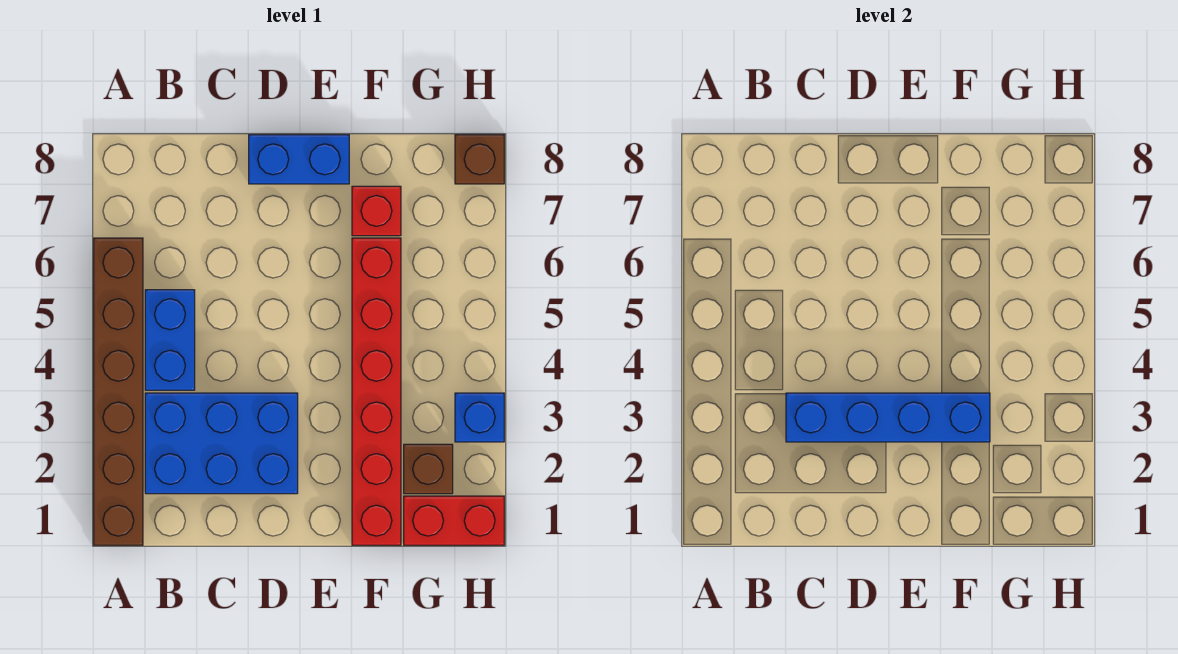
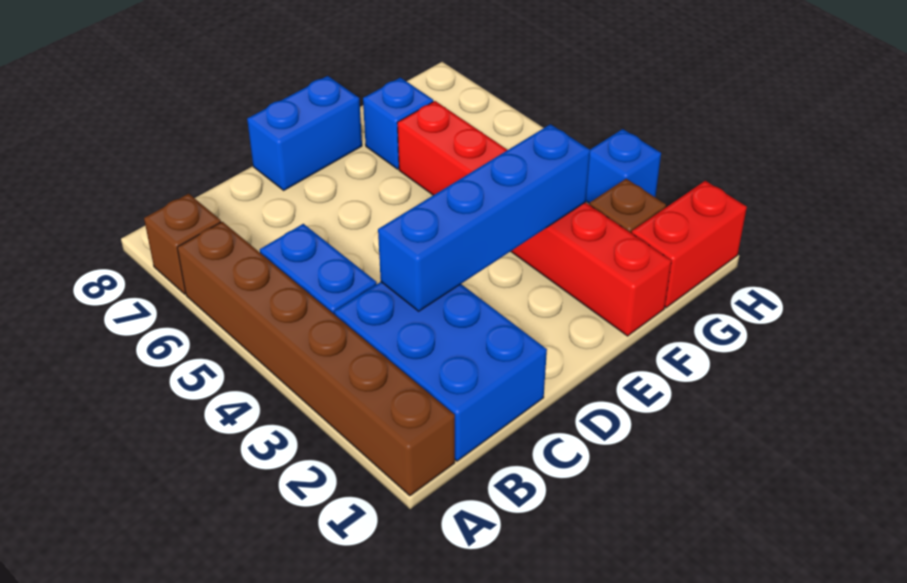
blue brick B2:D3 level 1 -> blue brick B1:C3 level 1
red brick F7 level 1 -> blue brick F7 level 1
brown brick H8 level 1 -> brown brick A7 level 1

